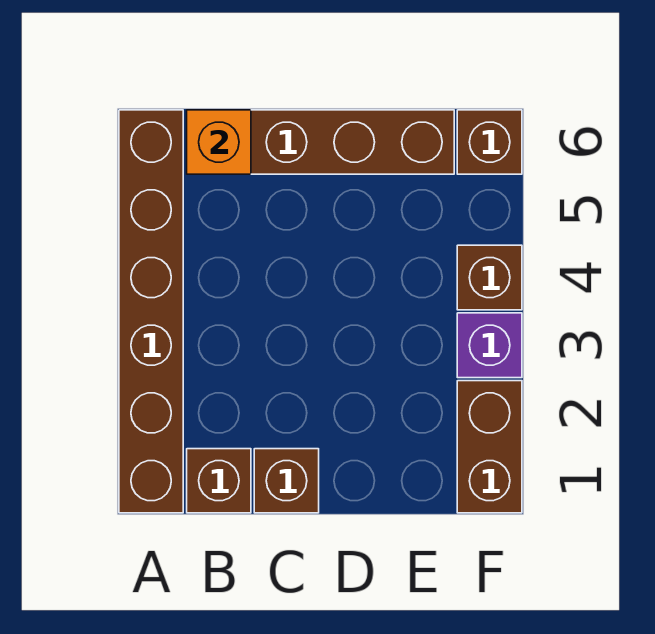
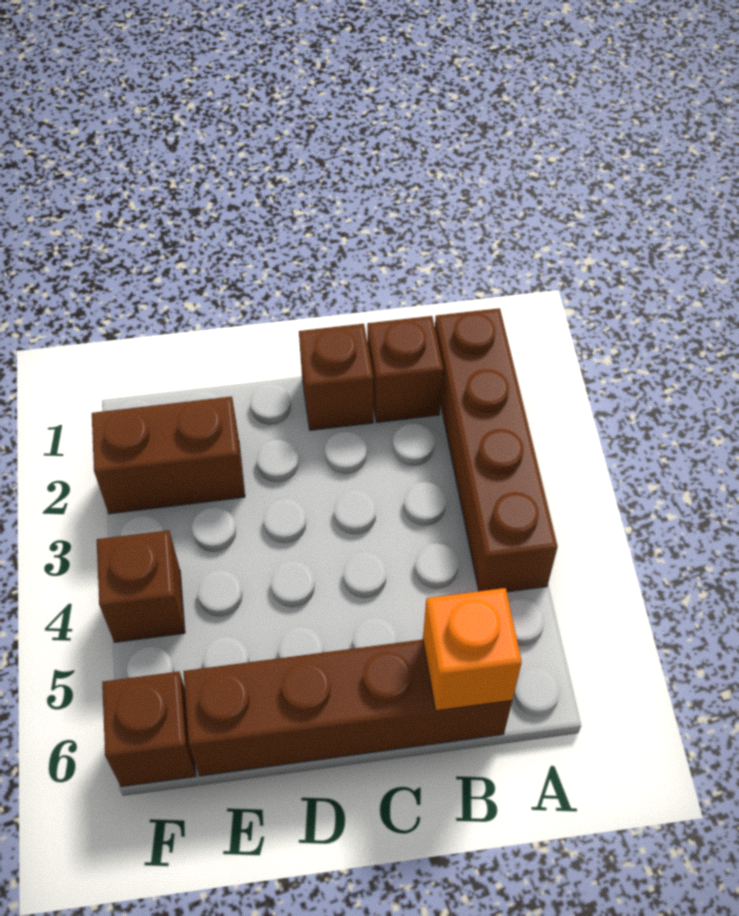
brown brick A1:A6 level 1 -> brown brick A1:A4 level 1
brown brick F1:F2 level 1 -> brown brick E2:F2 level 1
purple brick F3 level 1 -> none

